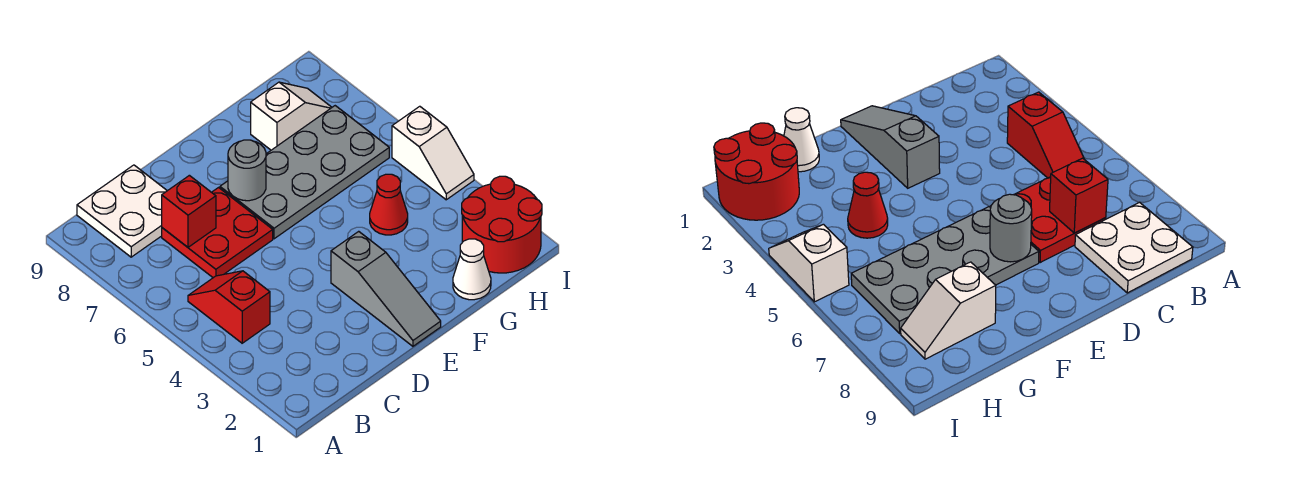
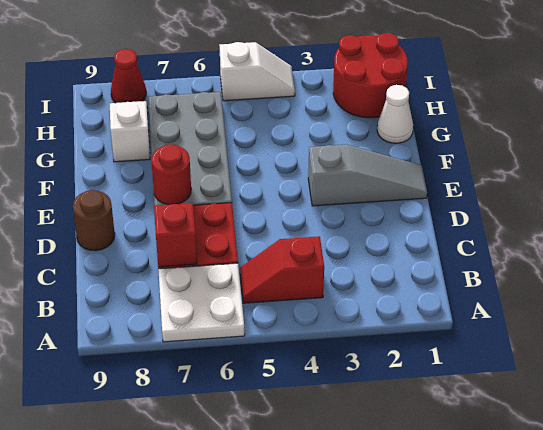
white plate B8:C9 level 1 -> white plate A6:B7 level 1
none -> brown round brick D9 level 1
grey round brick E7 level 2 -> red round brick E7 level 2
red cone G4 level 1 -> red cone I8 level 1

